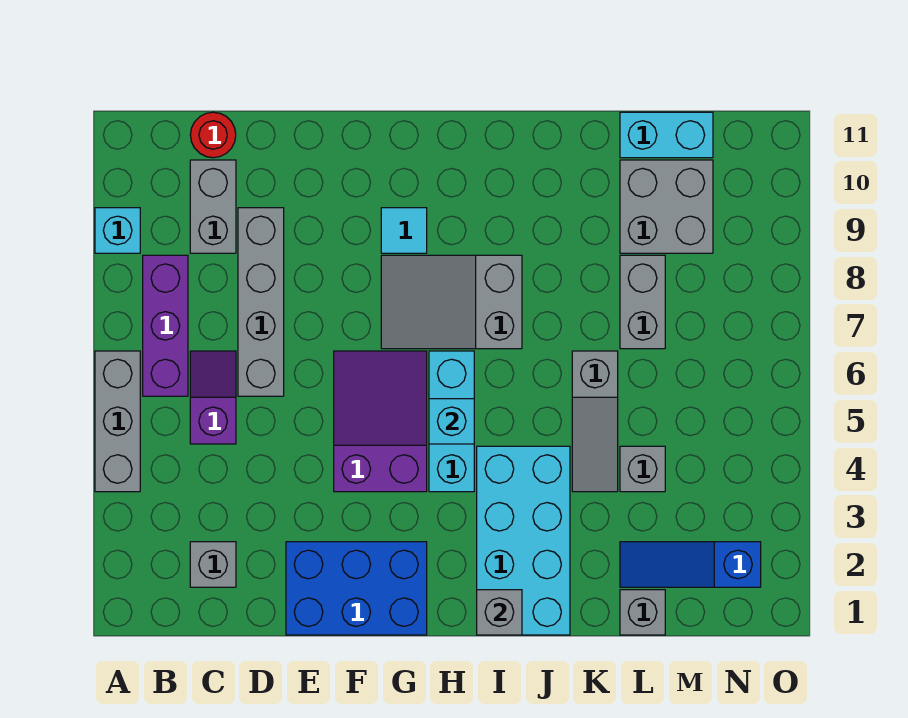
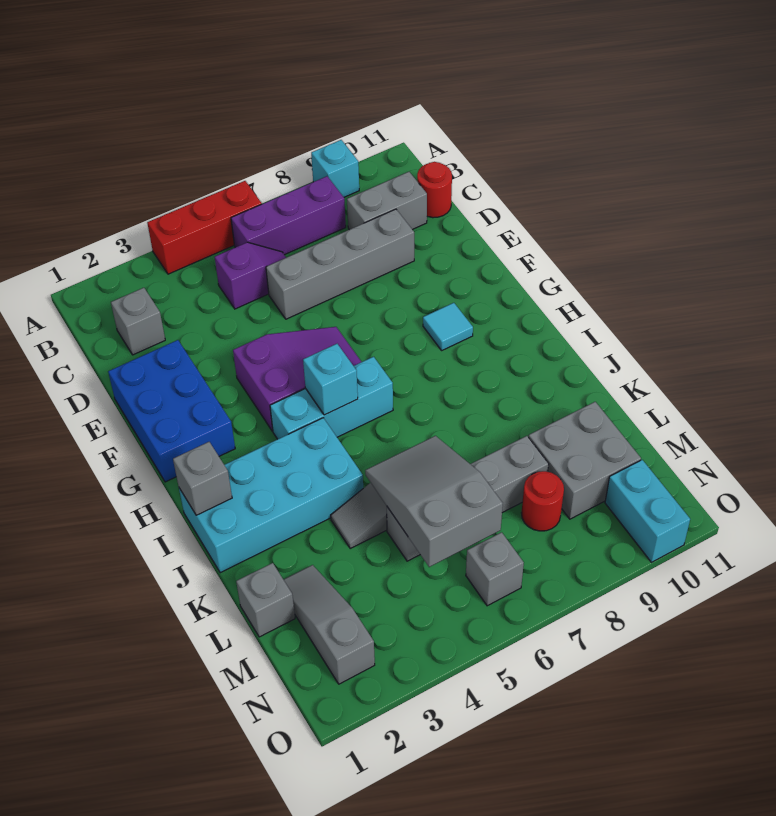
grey brick A4:A6 level 1 -> red brick A4:A6 level 1
grey slope G7:I8 level 1 top I -> grey slope K5:M6 level 2 top M
blue slope L2:N2 level 1 top N -> grey slope L2:N2 level 1 top N
grey brick L4 level 1 -> grey brick N6 level 1
grey brick L7:L8 level 1 -> grey brick L5:L8 level 1
cyan brick L11:M11 level 1 -> cyan brick N10:O10 level 1
none -> red round brick M8 level 1

